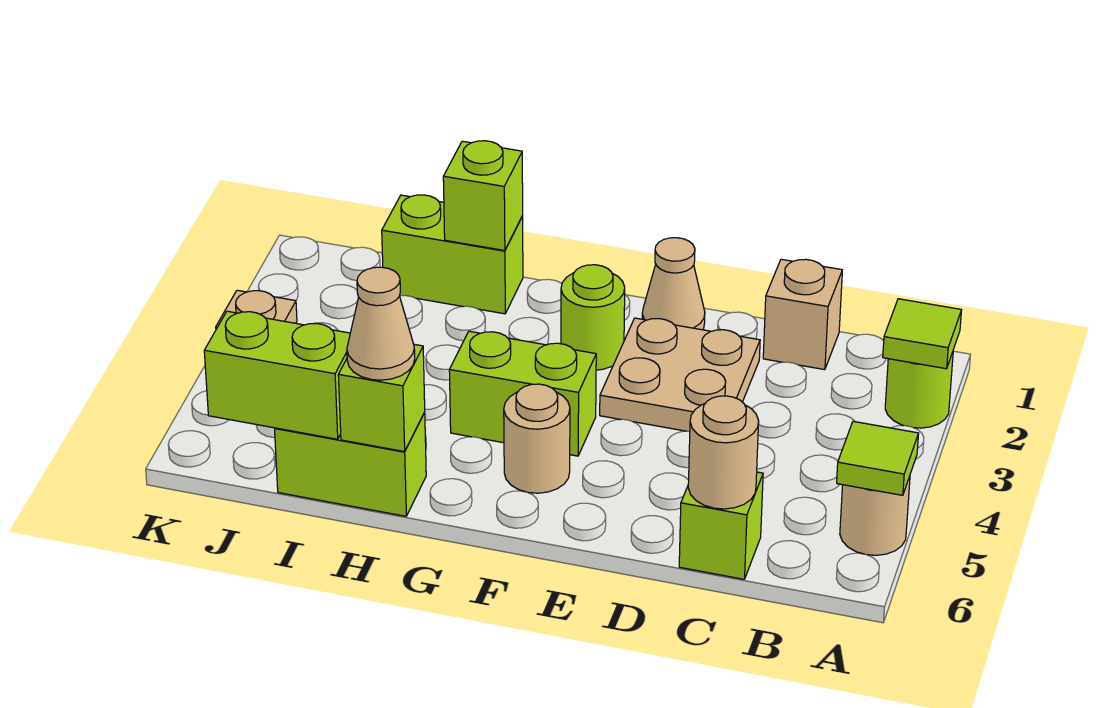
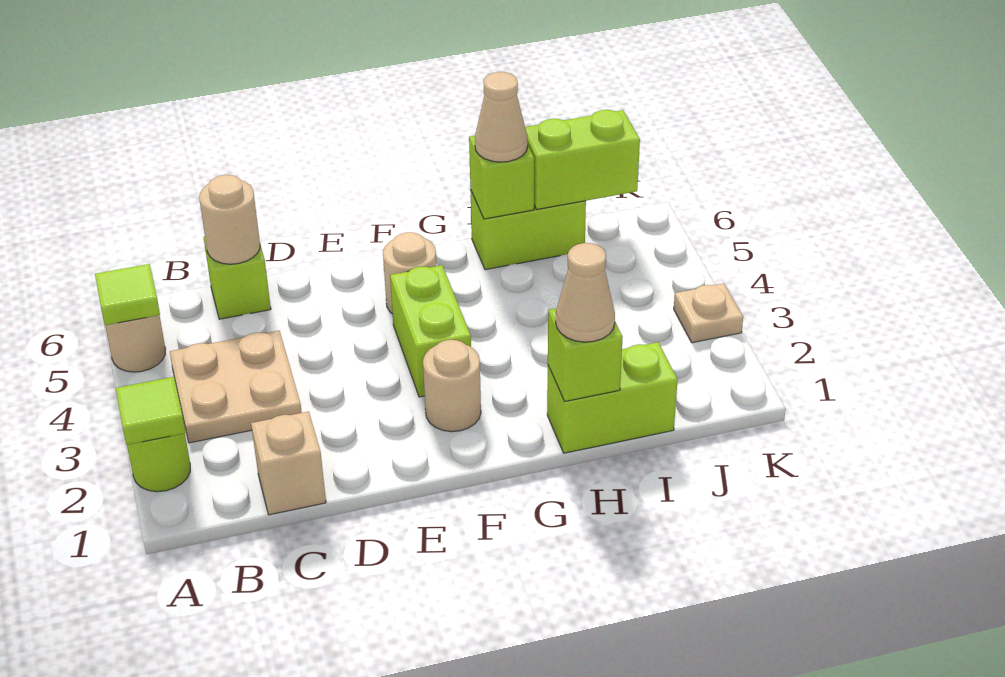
tan plate D2:E3 level 1 -> tan plate B3:C4 level 1
tan cone E1 level 1 -> tan cone H1 level 3
lime round brick F2 level 1 -> tan round brick F2 level 1
lime brick F4:G4 level 1 -> lime brick F3:F4 level 1

